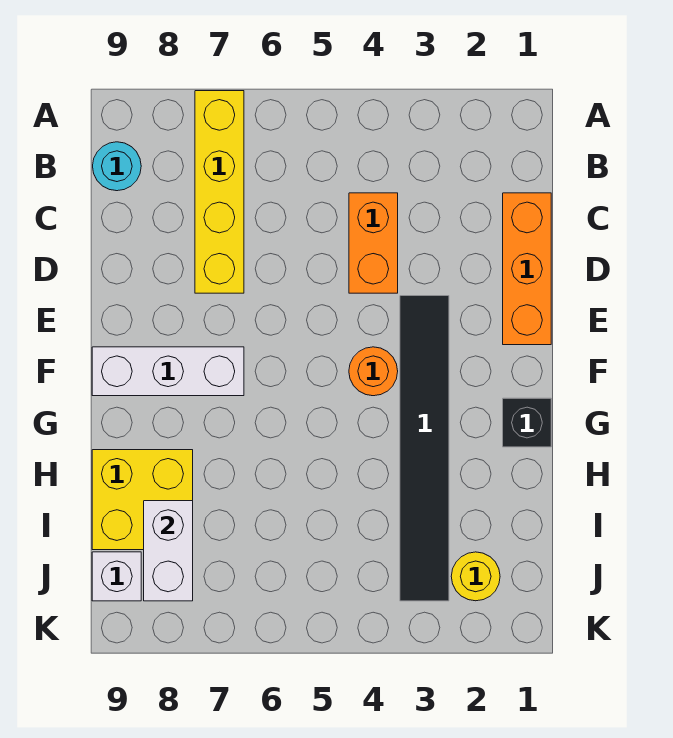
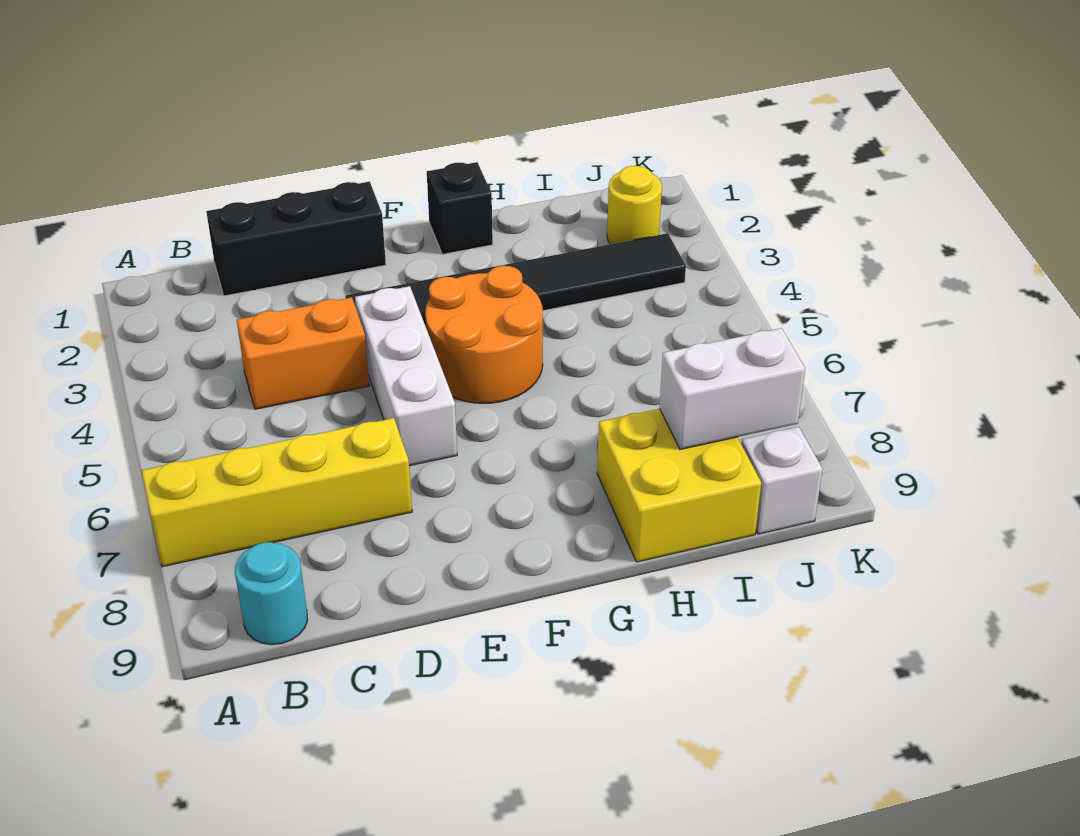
orange brick C1:E1 level 1 -> black brick C1:E1 level 1
orange round brick F4 level 1 -> orange round brick F4:G5 level 1
white brick F7:F9 level 1 -> white brick E4:E6 level 1

